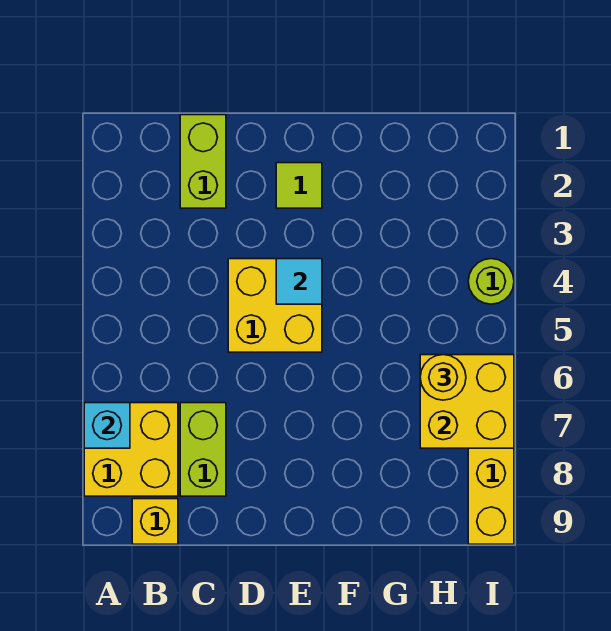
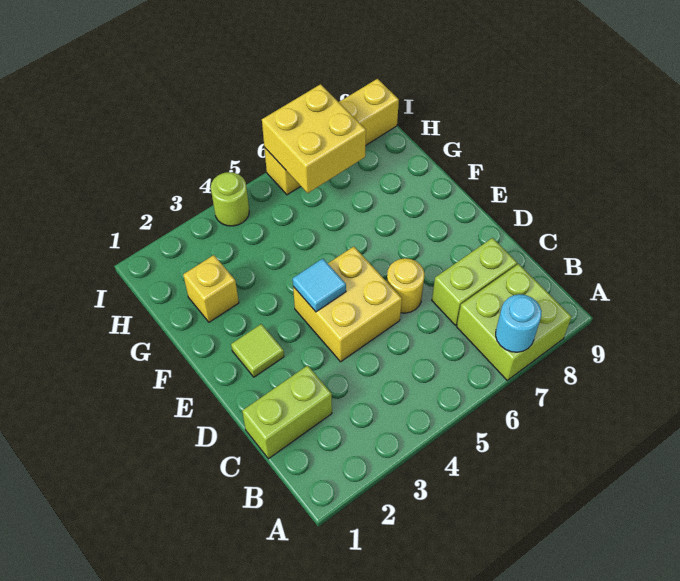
yellow brick A7:B8 level 1 -> lime brick A7:B8 level 1
cyan brick A7 level 2 -> cyan round brick A7 level 2
yellow brick B9 level 1 -> yellow brick G2 level 1
yellow round brick H6 level 3 -> yellow round brick D6 level 1

